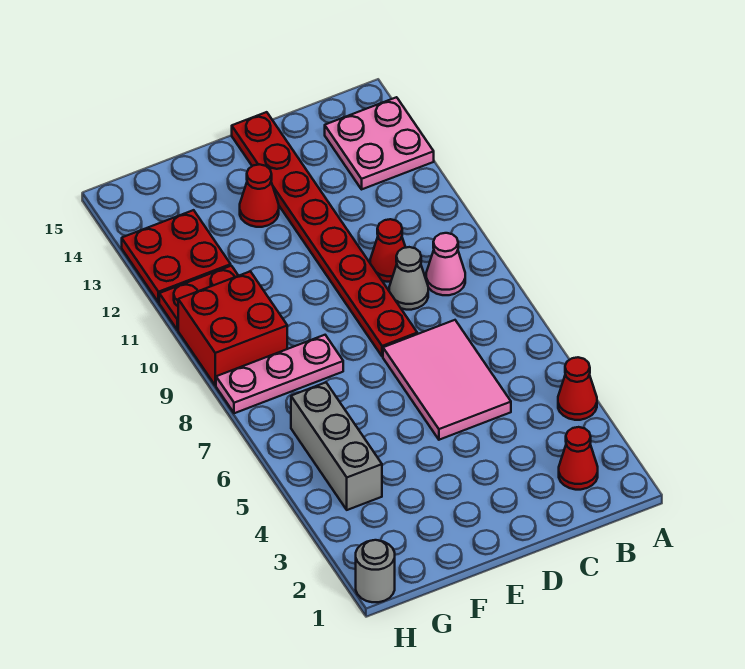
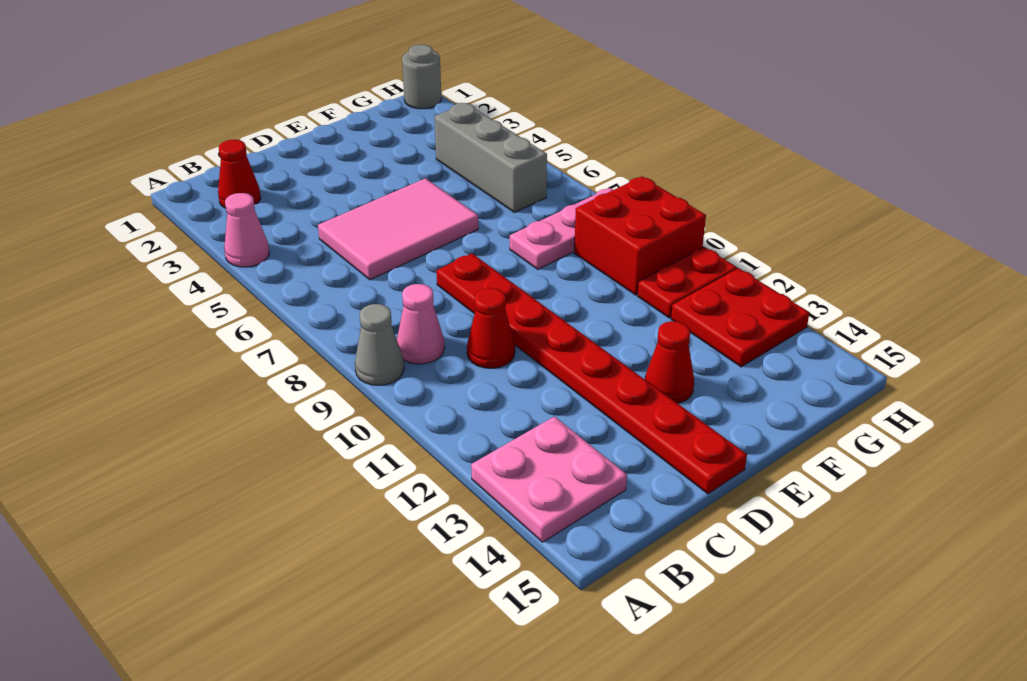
red cone A4 level 1 -> pink cone A4 level 1
pink tile C5:D7 level 1 -> pink tile C5:E6 level 1
grey cone C9 level 1 -> grey cone A9 level 1

